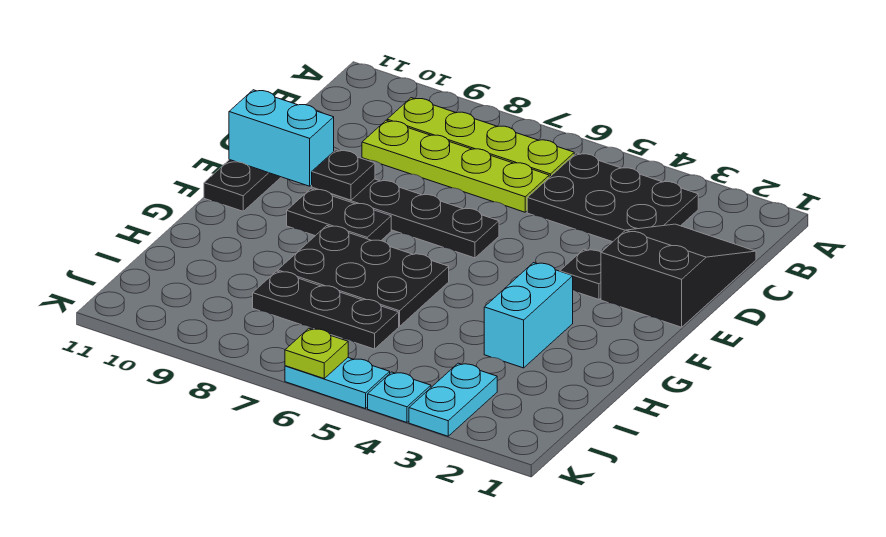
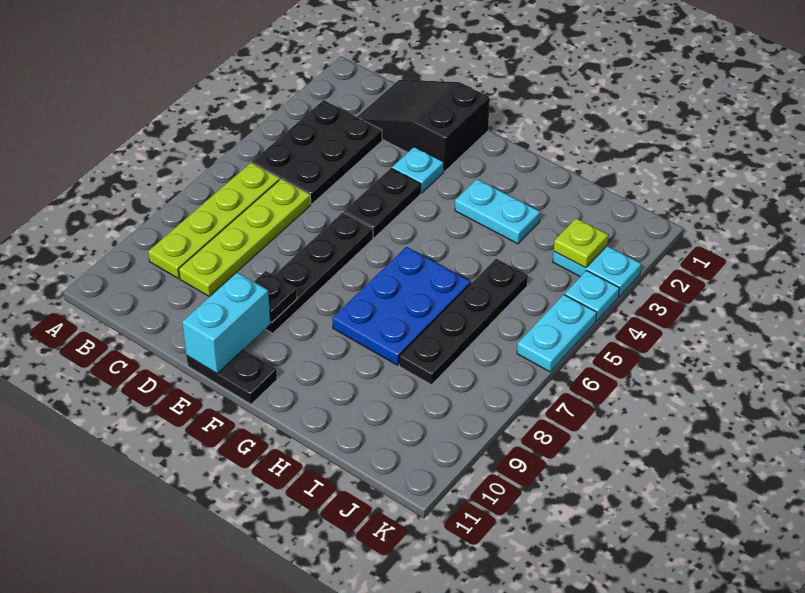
black plate E3 level 1 -> cyan plate E3 level 1
black plate F8:F9 level 1 -> black plate E4:E5 level 1
cyan brick G3:H3 level 1 -> cyan plate G3:H3 level 1
black plate G6:H8 level 1 -> blue plate G6:H8 level 1
black plate I6:I8 level 1 -> black plate I5:I8 level 1
lime plate K6 level 2 -> lime plate J3 level 2

